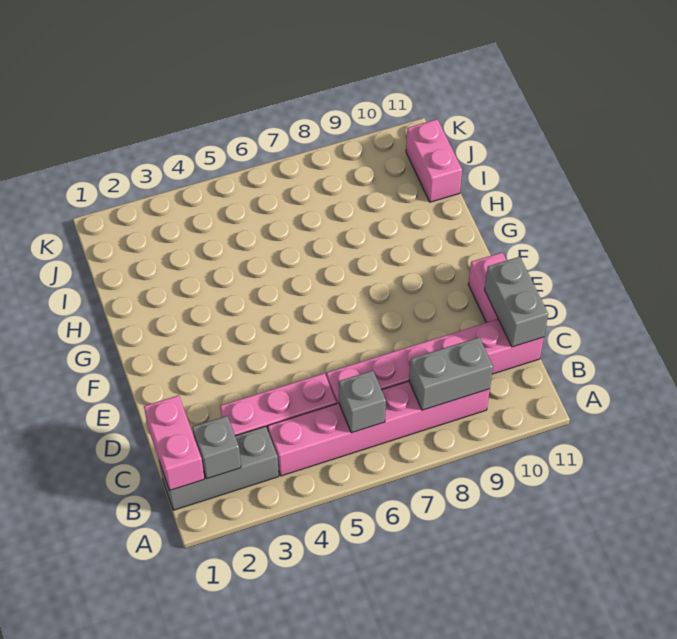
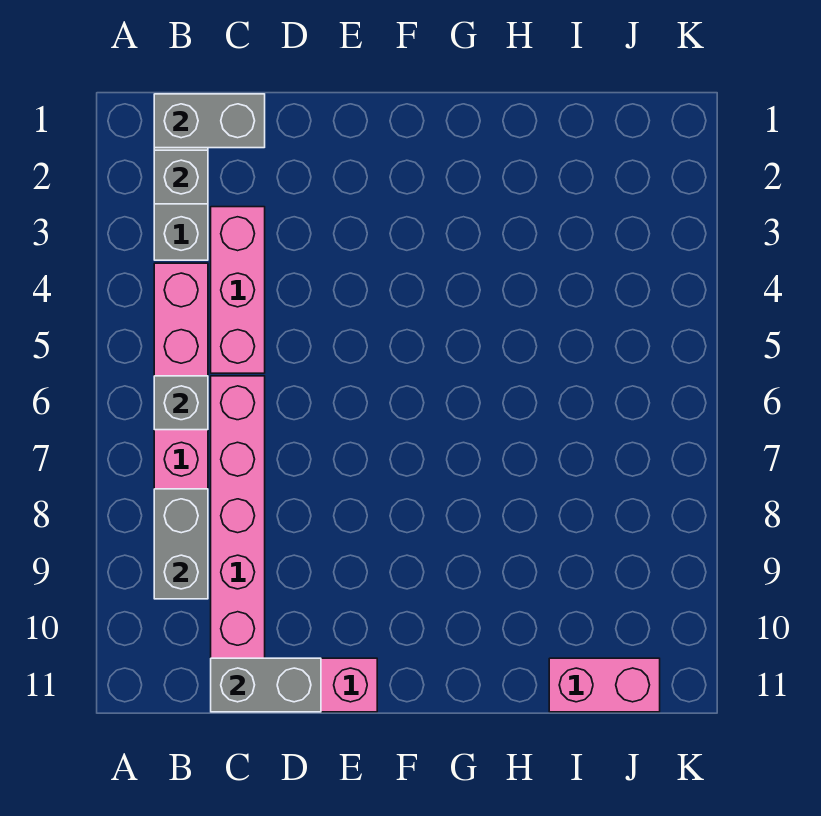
pink brick B1:C1 level 2 -> grey brick B1:C1 level 2

